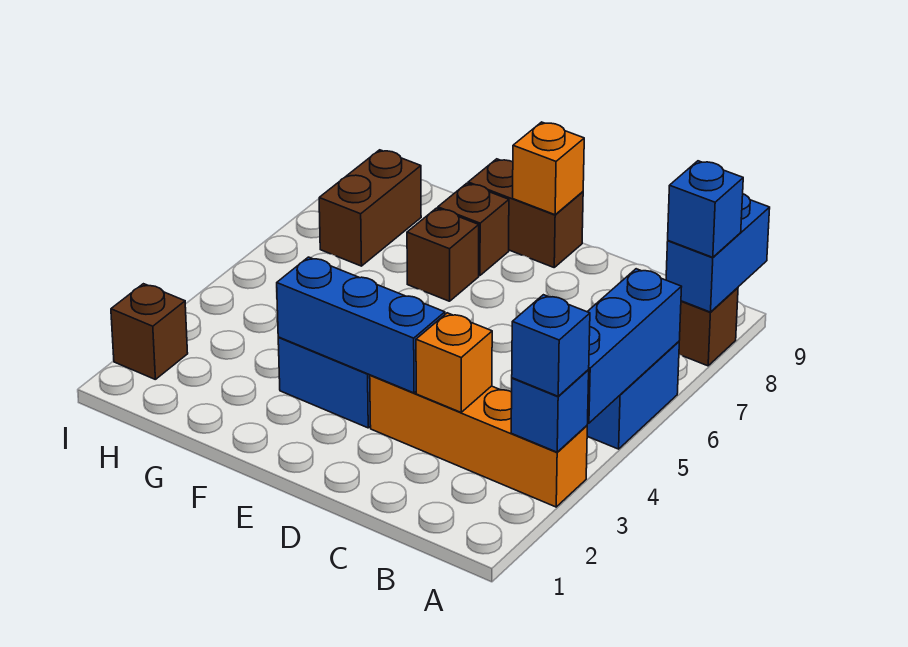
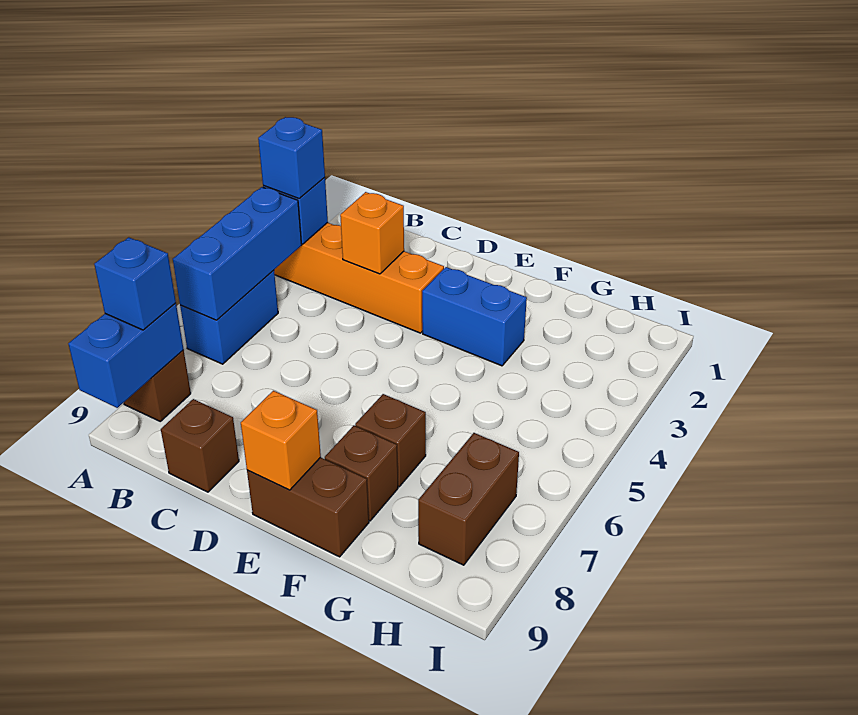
blue brick D3:F3 level 2 -> none
brown brick I2 level 1 -> brown brick C9 level 1

